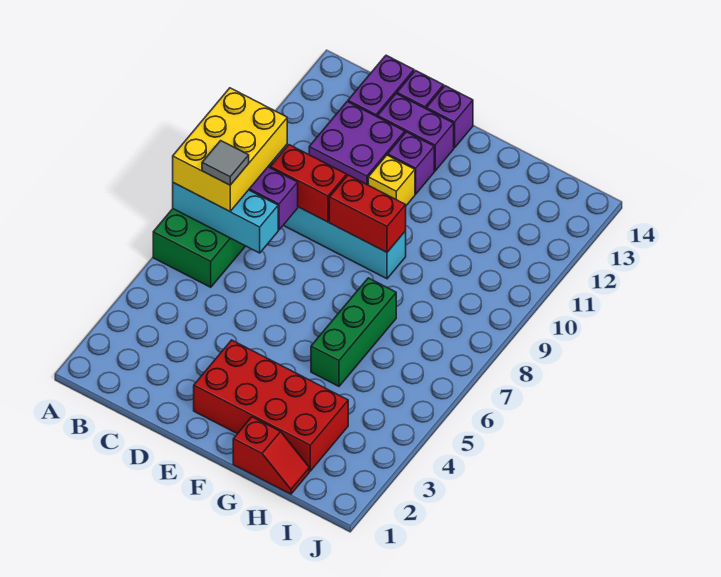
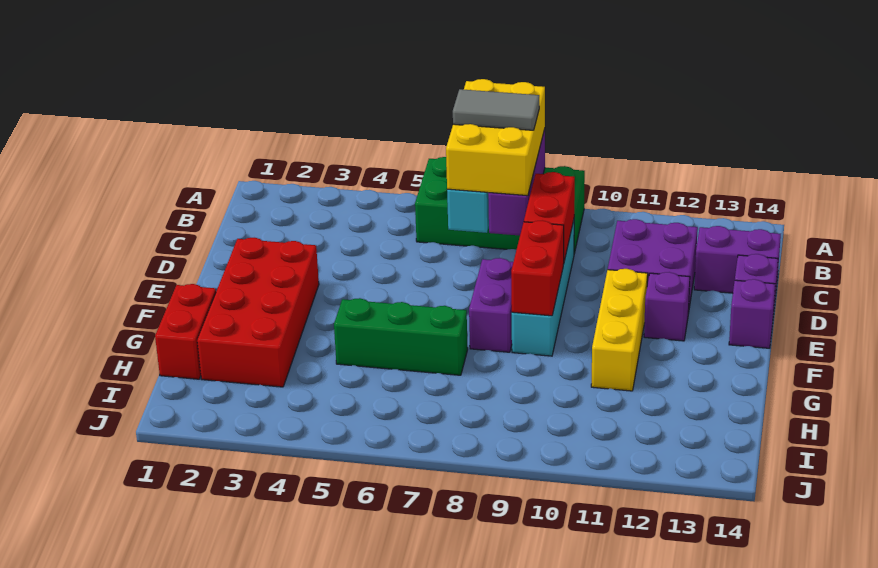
yellow brick A7:B9 level 3 -> yellow brick A7:C8 level 3
grey tile B7 level 4 -> grey tile B7:B8 level 4
purple brick D13:E13 level 1 -> purple brick E8:F8 level 1
yellow brick E11 level 1 -> yellow brick E11:G11 level 1
red slope G1:H1 level 1 top G -> red brick G1:H1 level 1

